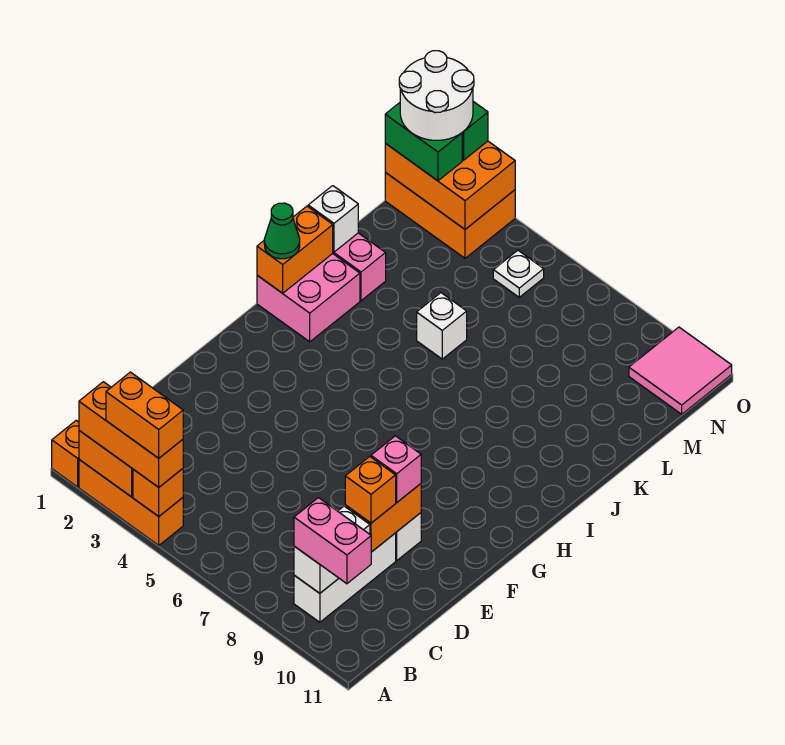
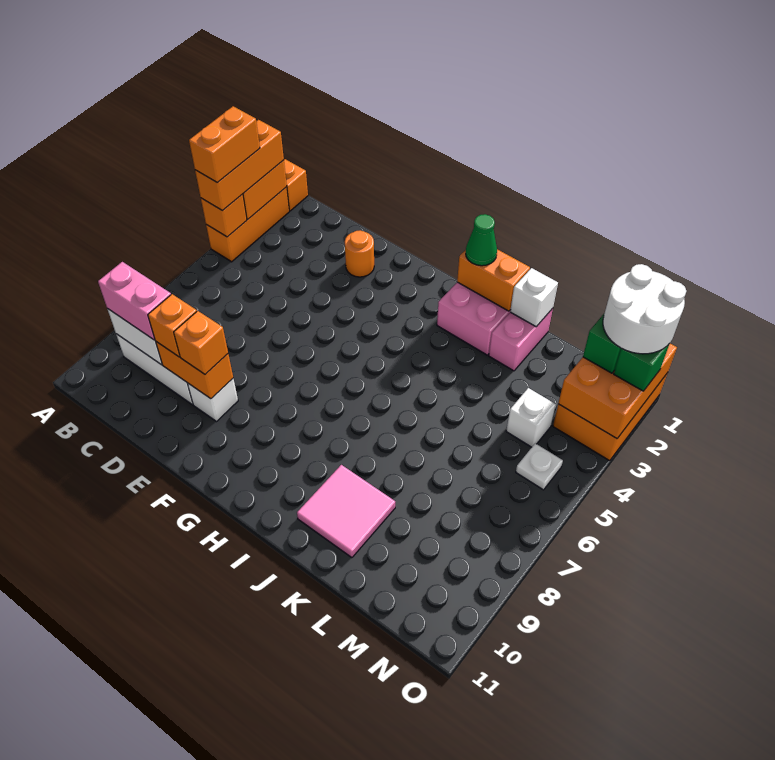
pink brick B9:B10 level 3 -> pink brick B9:C9 level 3
none -> orange round brick E2 level 1
pink brick E9 level 3 -> orange brick E9 level 3
white brick K5 level 1 -> white brick M4 level 1
pink tile N10:O11 level 1 -> pink tile J9:K10 level 1

